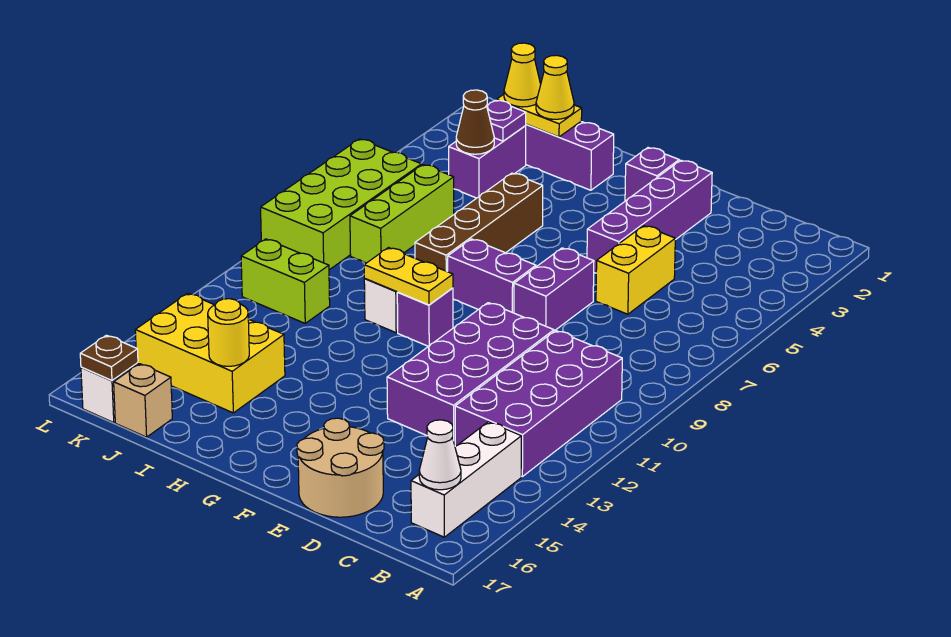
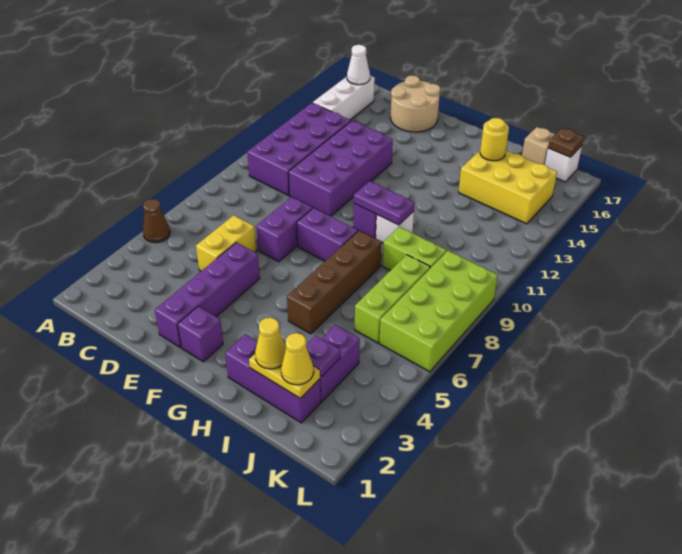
yellow plate G10:H10 level 2 -> purple plate G10:H10 level 2
brown cone J4 level 2 -> brown cone A5 level 1
lime brick J11:K11 level 1 -> lime brick I9:J9 level 1

